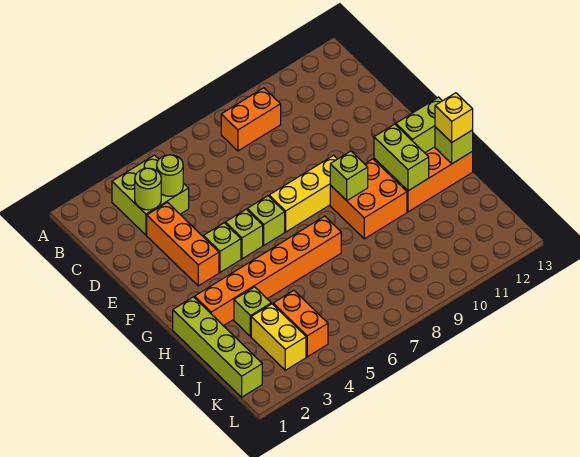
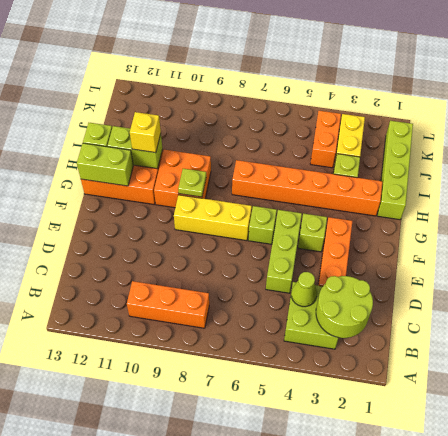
orange brick B8:B9 level 1 -> orange brick B8:B10 level 1
lime round brick C3 level 2 -> lime round brick B2:C3 level 2
lime round brick C4 level 2 -> lime cone C4 level 2
lime brick F5 level 1 -> lime brick D5:F5 level 1
lime brick G9 level 2 -> lime plate G9 level 2
lime brick G11:H11 level 2 -> lime brick H11:H12 level 2
yellow brick H13 level 3 -> yellow brick H11 level 3

